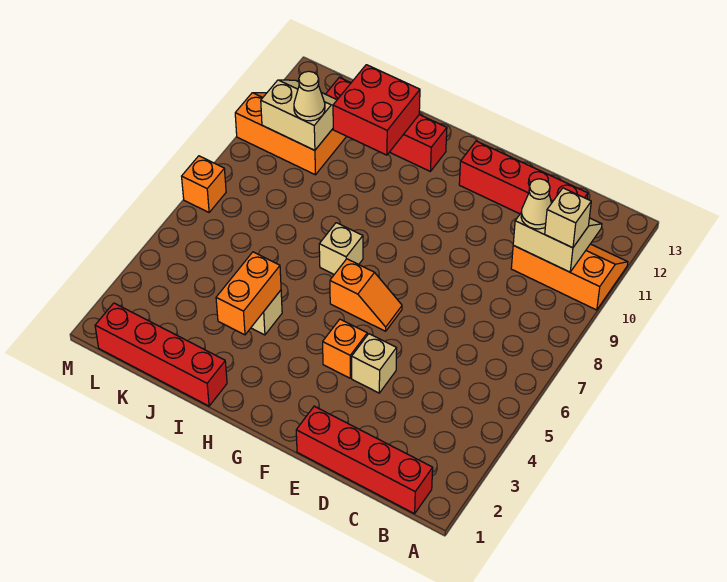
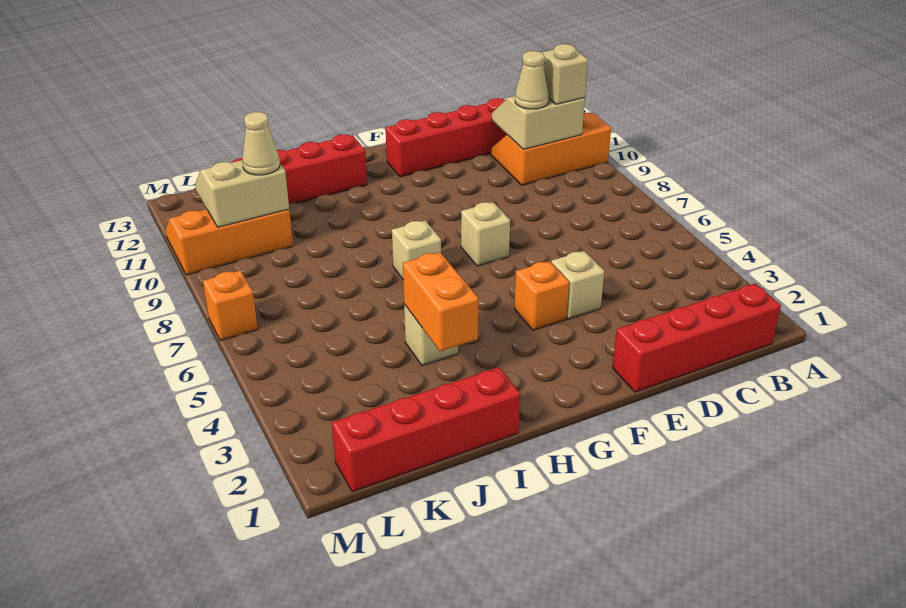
orange slope F6:G6 level 1 top G -> none
none -> tan brick F7 level 1
red brick I11:J12 level 2 -> none

